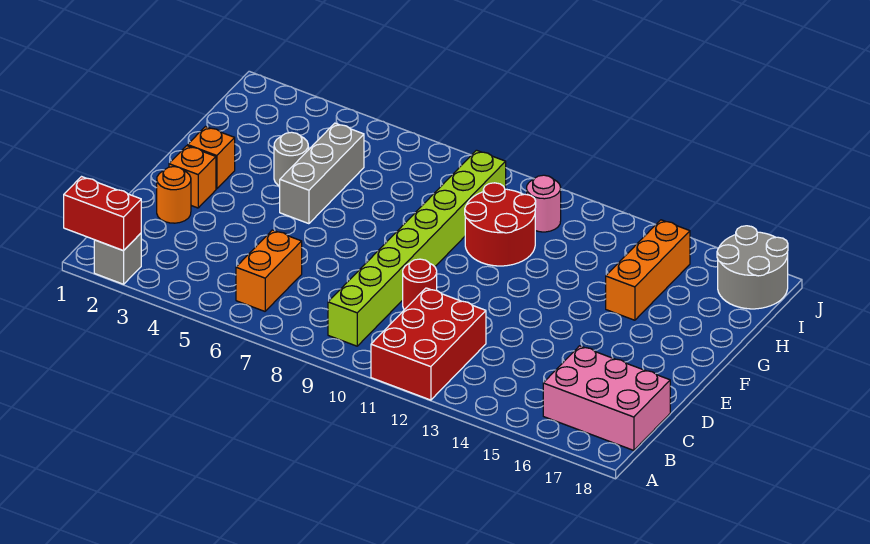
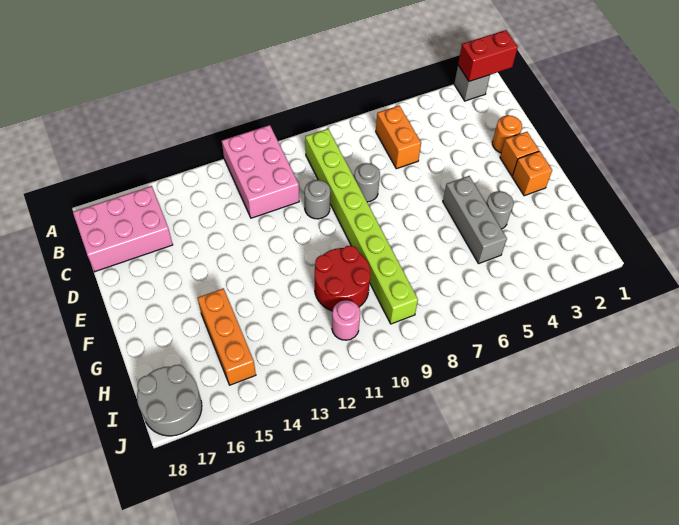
red brick A11:C12 level 1 -> pink brick A11:C12 level 1
none -> grey round brick D8 level 1
red round brick D10 level 1 -> grey round brick D10 level 1

